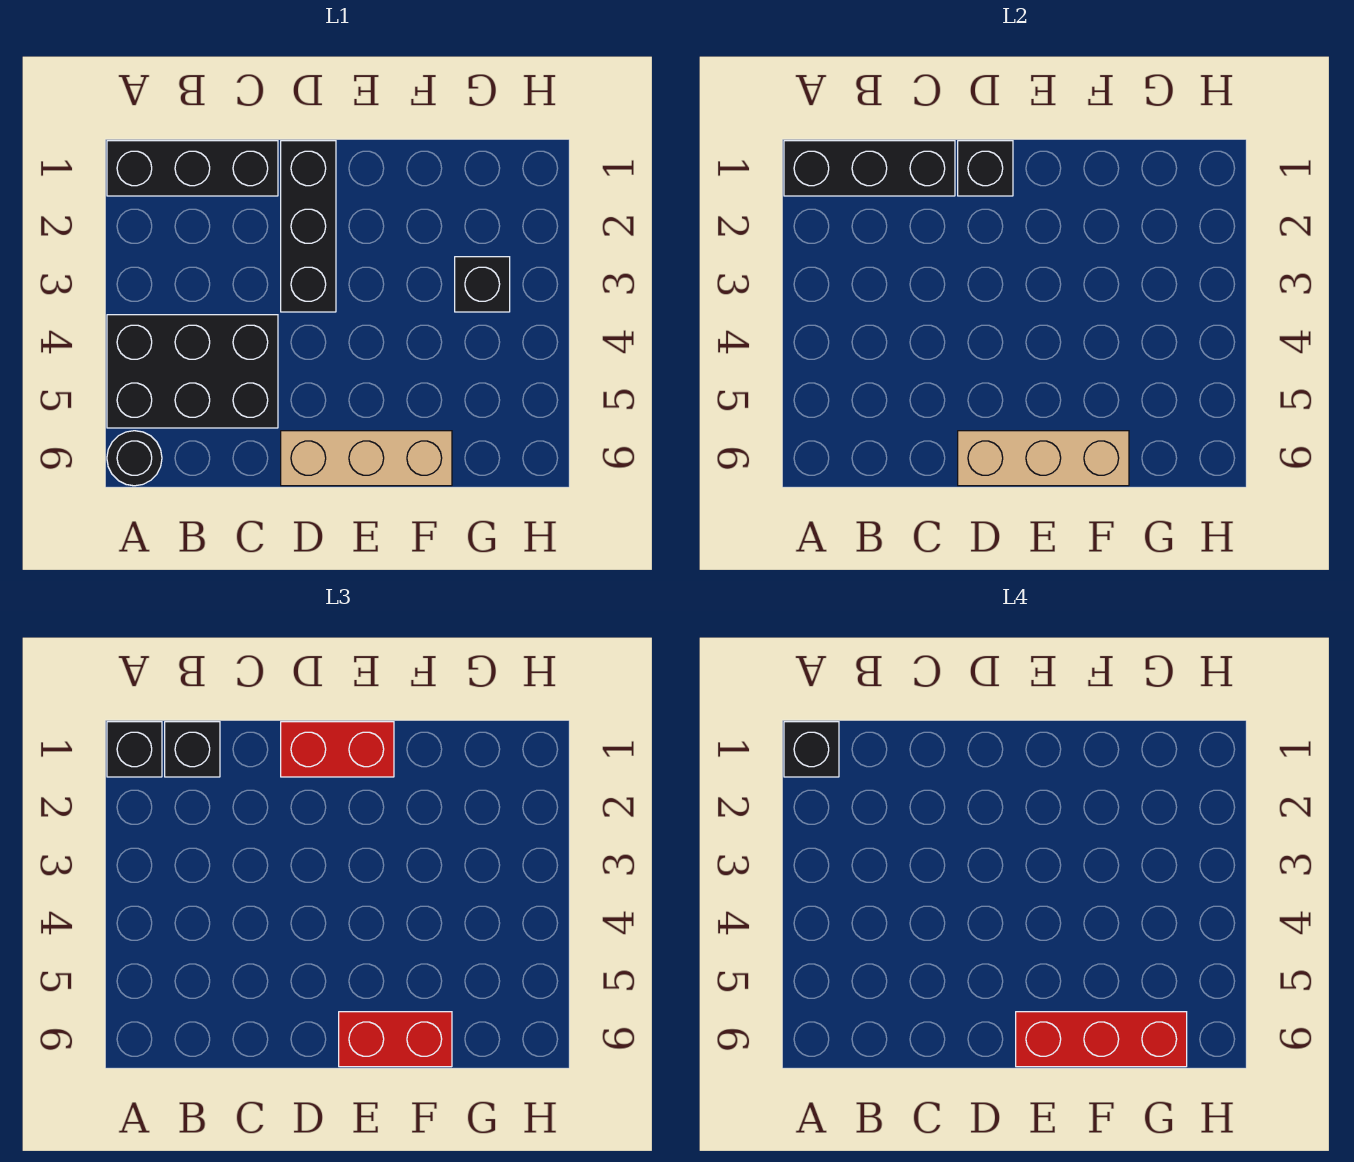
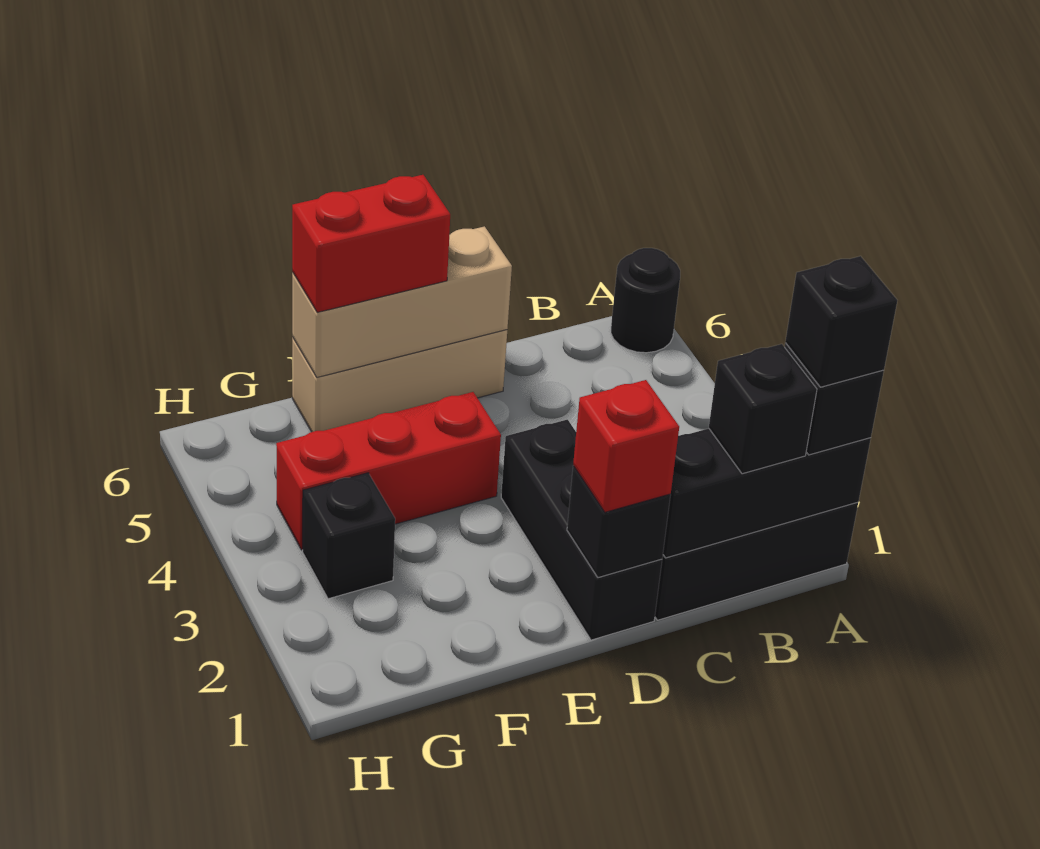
black brick A4:C5 level 1 -> none
red brick D1:E1 level 3 -> red brick D1 level 3
red brick E6:G6 level 4 -> red brick E4:G4 level 1

